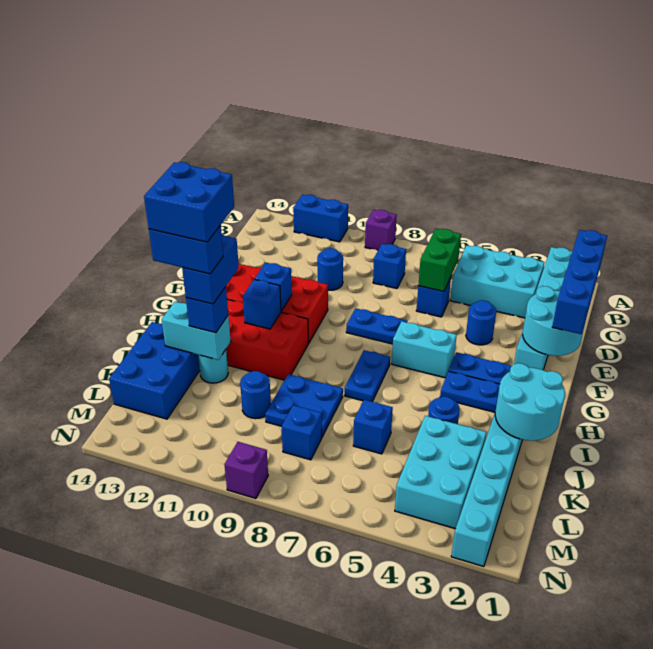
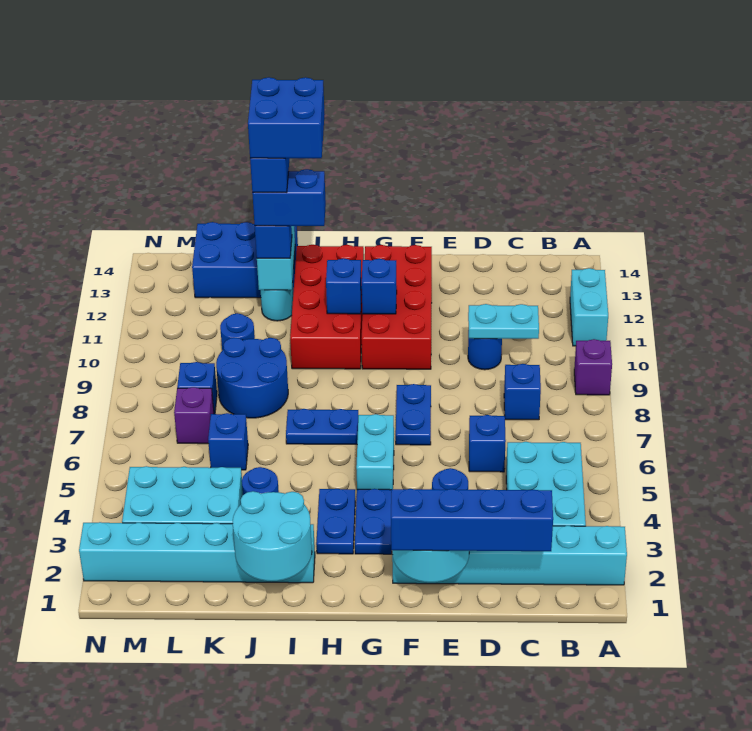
blue brick A11:A12 level 1 -> cyan brick A11:A12 level 1
green brick C6:D6 level 2 -> none
none -> cyan plate C10:D10 level 2
blue plate J8:K9 level 1 -> blue round brick J8:K9 level 1
purple brick N9 level 1 -> purple brick L7 level 1

